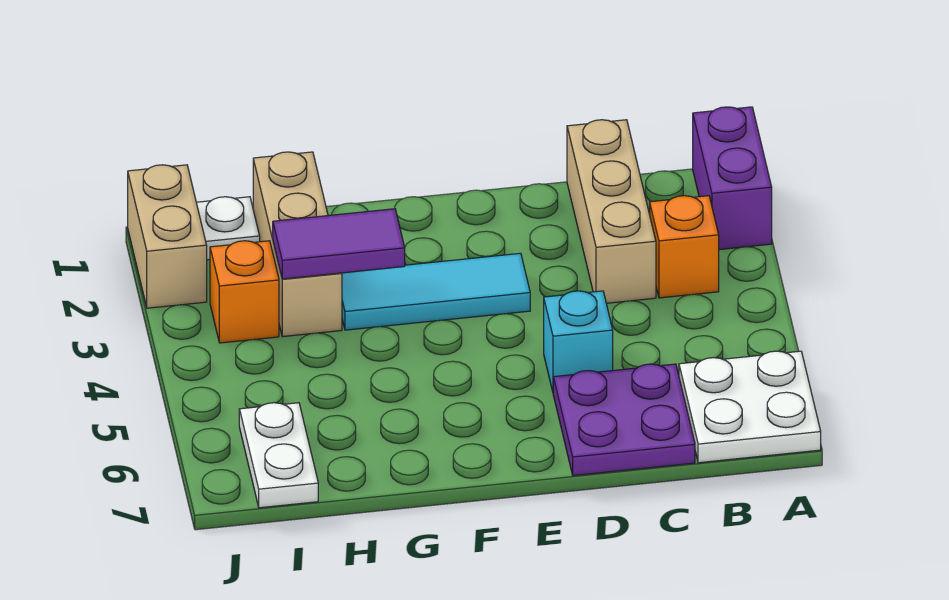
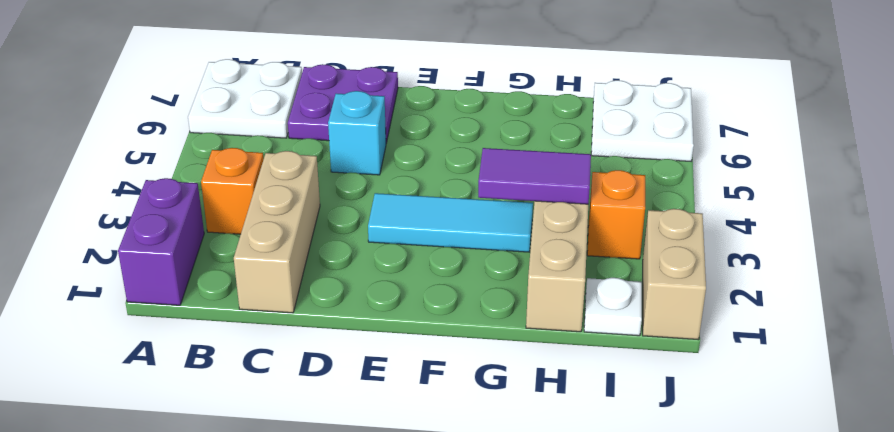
white plate I6:I7 level 1 -> white plate I6:J7 level 1

